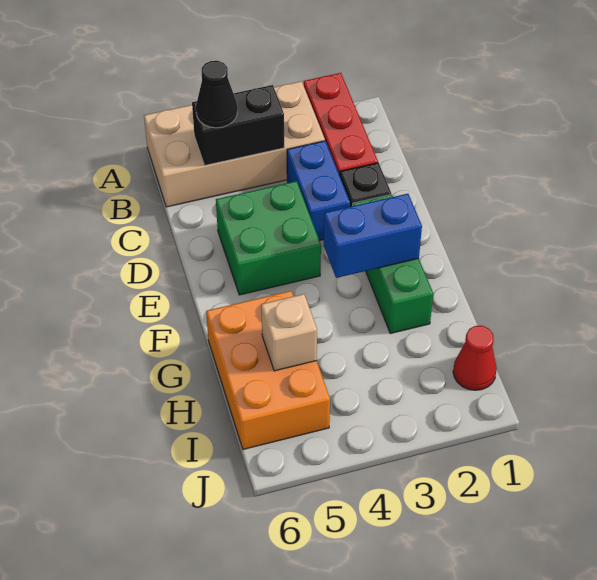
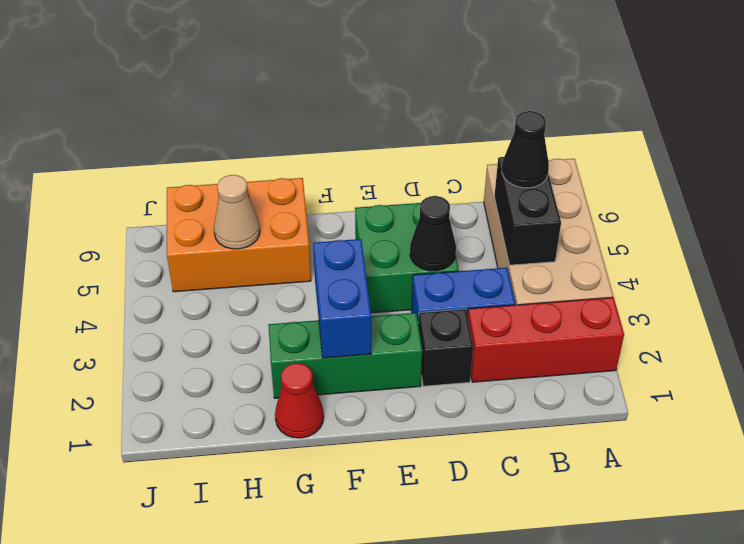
none -> black cone D4 level 2
tan brick H5 level 2 -> tan cone H5 level 2
red cone I1 level 1 -> red cone G1 level 1

